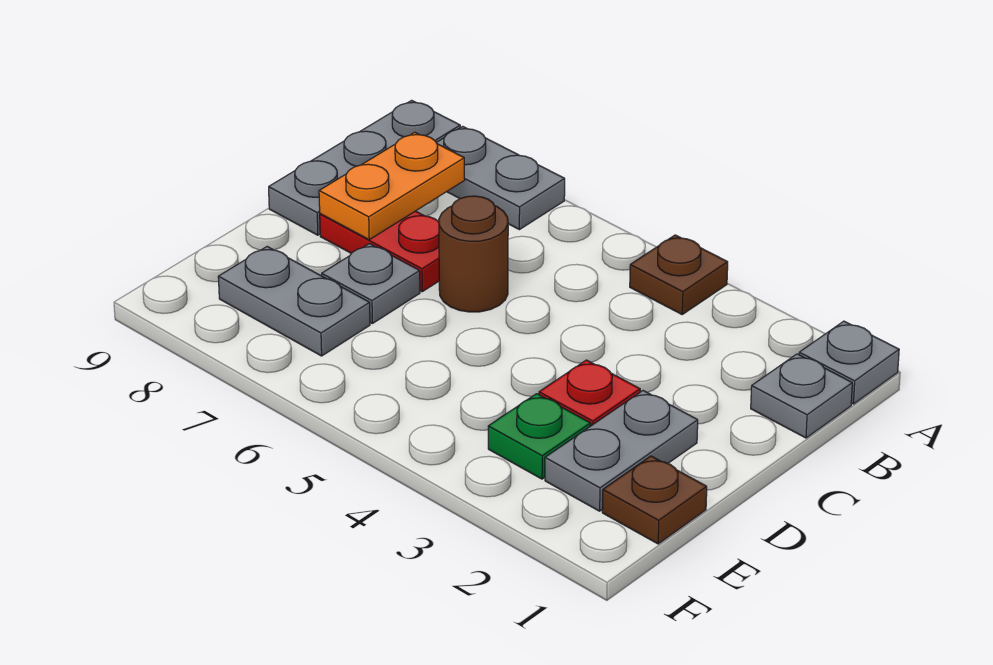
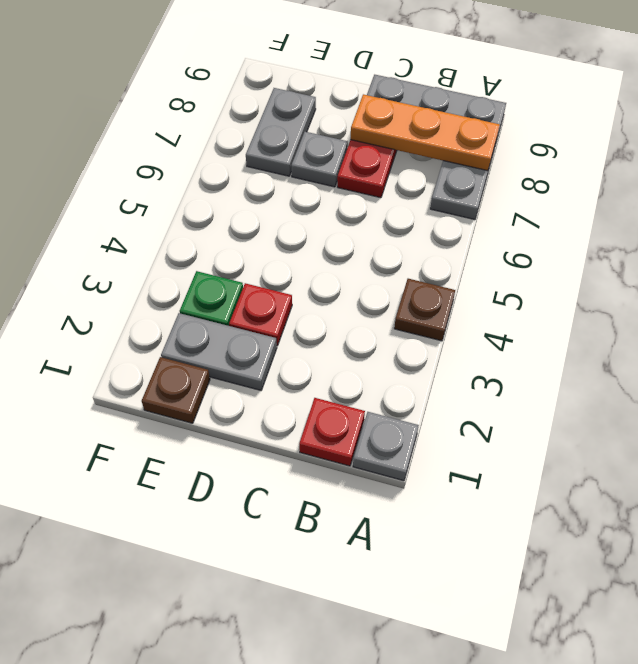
grey plate B1 level 1 -> red plate B1 level 1
orange plate B8:C8 level 2 -> orange plate A8:C8 level 2
brown round brick C6 level 1 -> none

